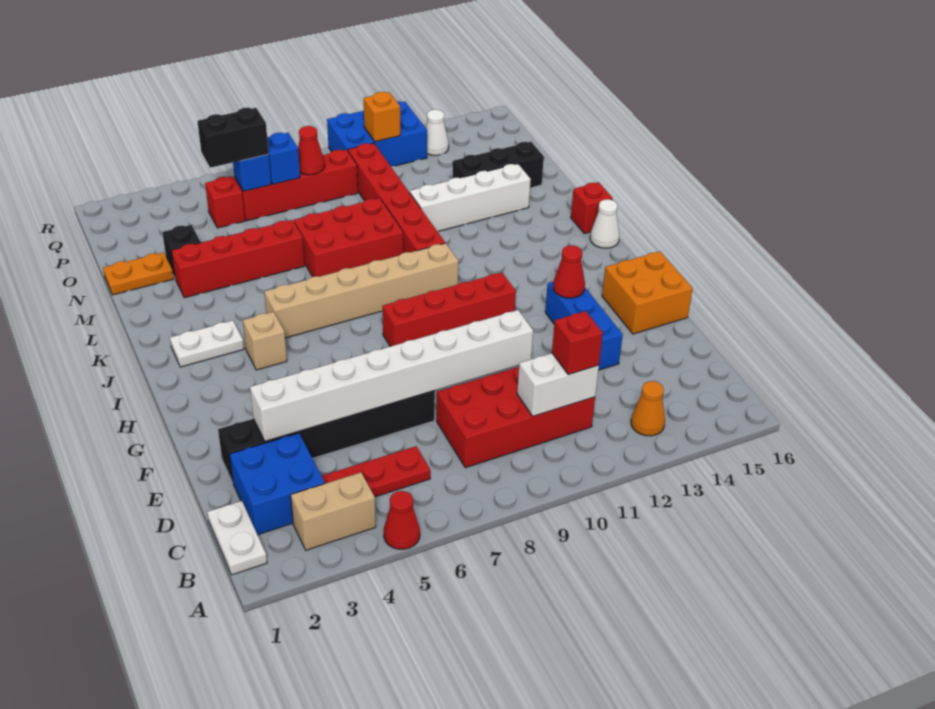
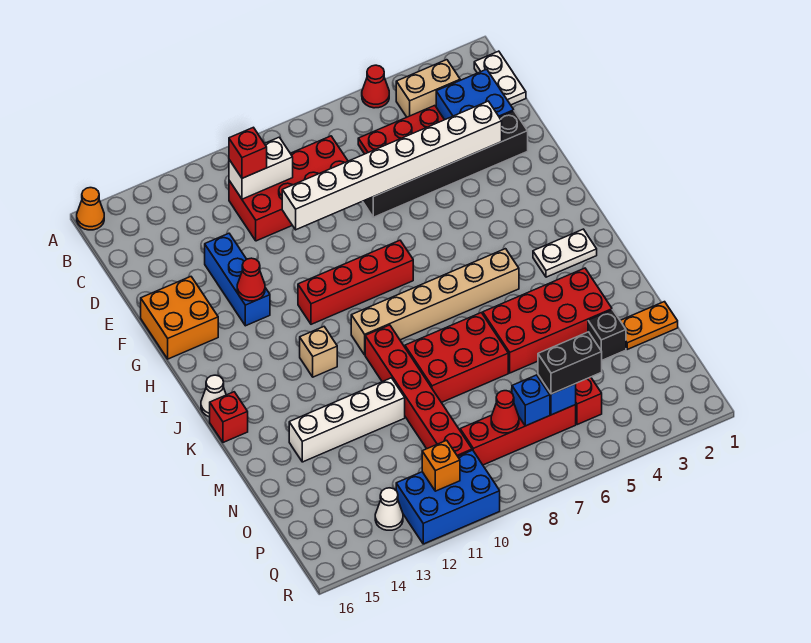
orange cone B13 level 1 -> orange cone A16 level 1
tan brick I4 level 1 -> tan brick J12 level 1
red brick M3:M6 level 1 -> red brick L3:M6 level 1
black brick N13:N15 level 1 -> none

